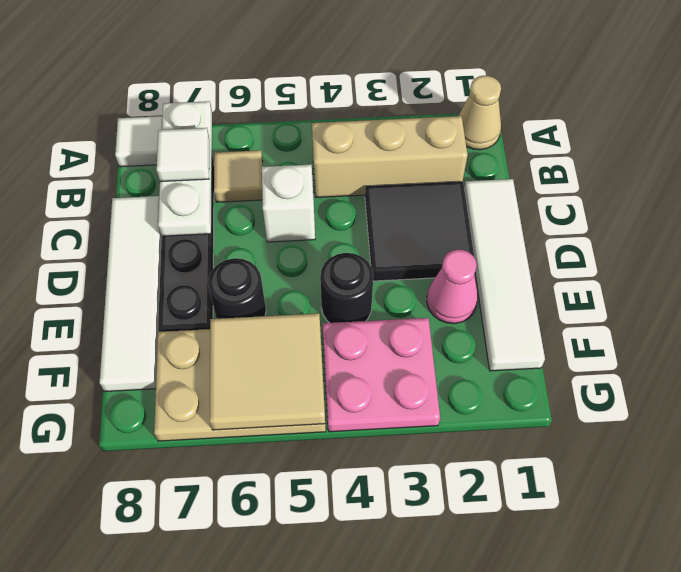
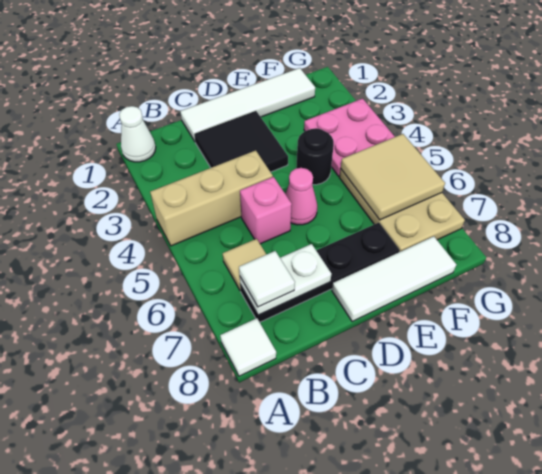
tan cone A1 level 1 -> white cone A1 level 1
white plate A7:C7 level 2 -> white plate B7:C7 level 2
tan brick B2:B4 level 1 -> tan brick A4:C4 level 1
white brick C5 level 1 -> pink brick C5 level 1
white tile C8:F8 level 1 -> white tile D8:F8 level 1
pink cone E2 level 1 -> pink cone D5 level 1
black round brick E6 level 1 -> none

